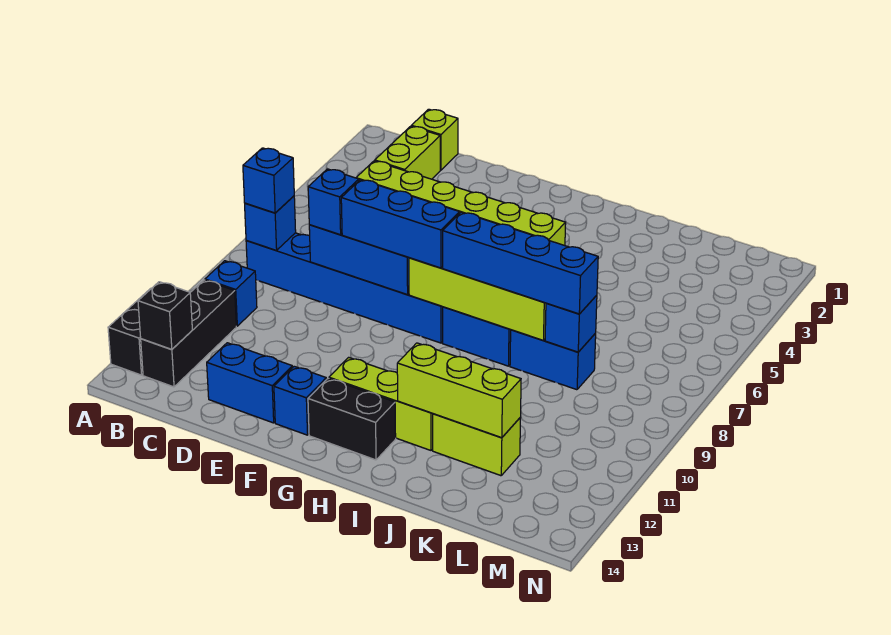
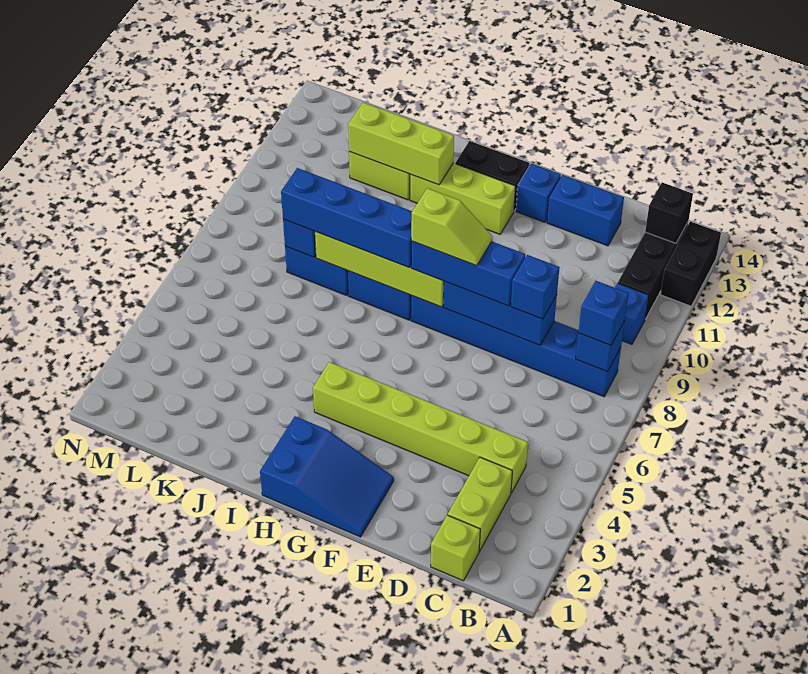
none -> blue slope F1:H2 level 1 top H
none -> lime slope F8:G8 level 4 top G

